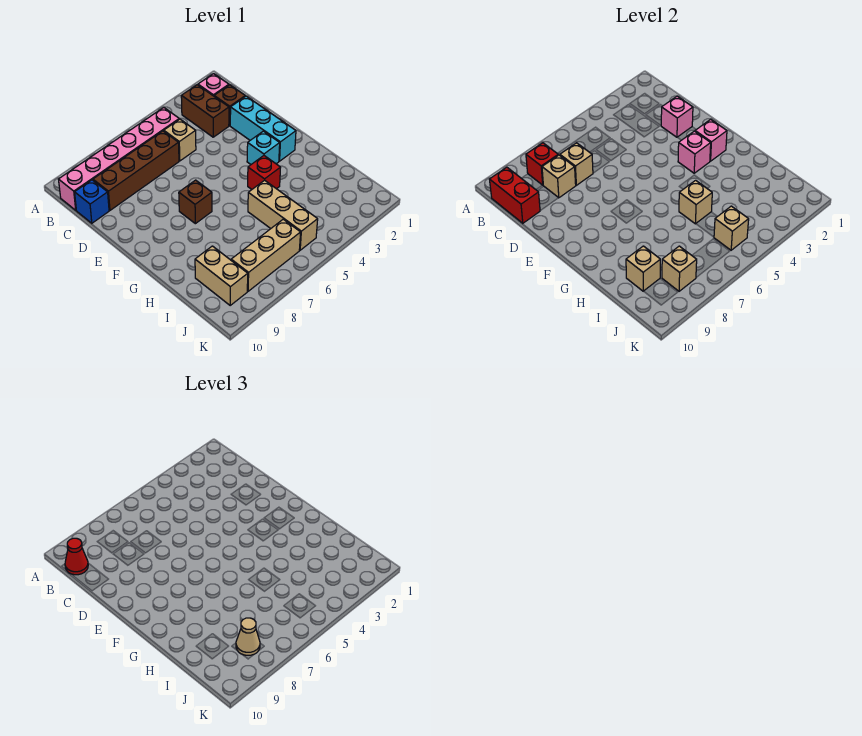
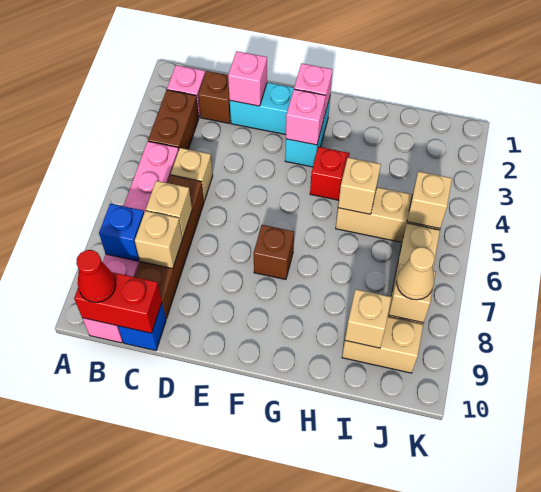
brown brick B3:C3 level 1 -> brown brick B3:B4 level 1
red brick B8 level 2 -> blue brick B8 level 2

